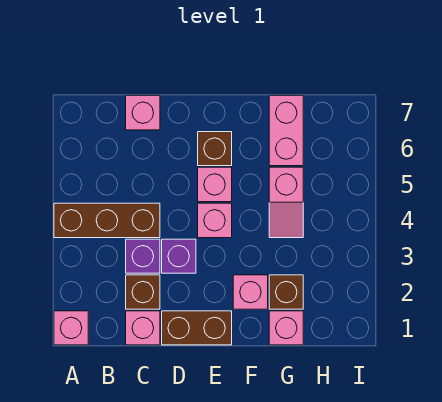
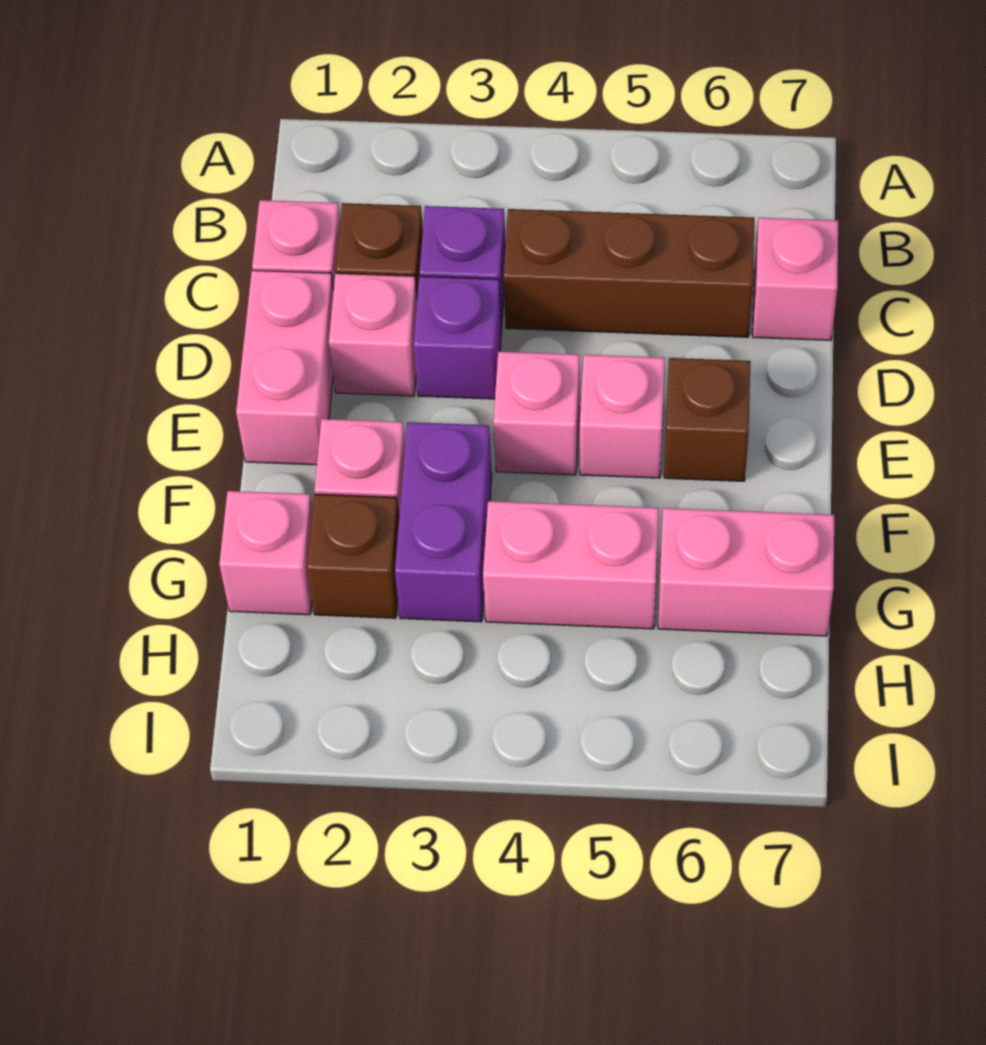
pink brick A1 level 1 -> pink brick D2 level 1
brown brick A4:C4 level 1 -> brown brick C4:C6 level 1
brown brick D1:E1 level 1 -> pink brick D1:E1 level 1
none -> purple brick F3:G3 level 1
pink slope G4:G5 level 1 top 5 -> pink brick G4:G5 level 1

